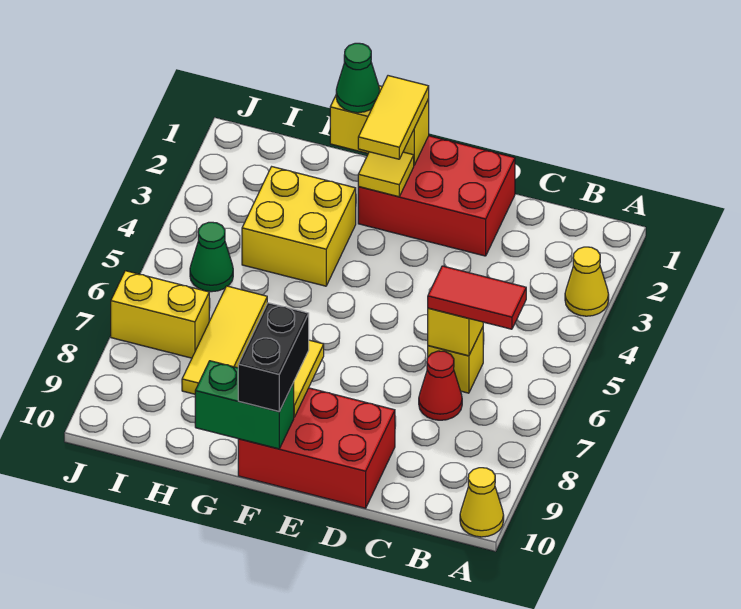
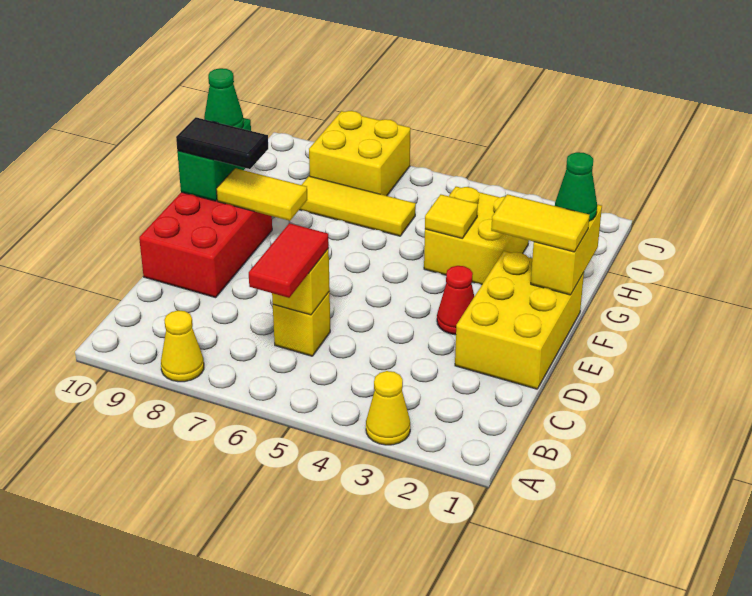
yellow cone A10 level 1 -> yellow cone A8 level 1
red cone C7 level 1 -> red cone E3 level 1
red brick D1:F2 level 1 -> yellow brick D1:F2 level 1
yellow tile F2 level 2 -> yellow tile G4 level 2
black brick F9:F10 level 3 -> black tile F9:F10 level 3
green cone I5 level 1 -> green cone G10 level 3
yellow brick I7:J7 level 1 -> yellow brick I7:J8 level 1

